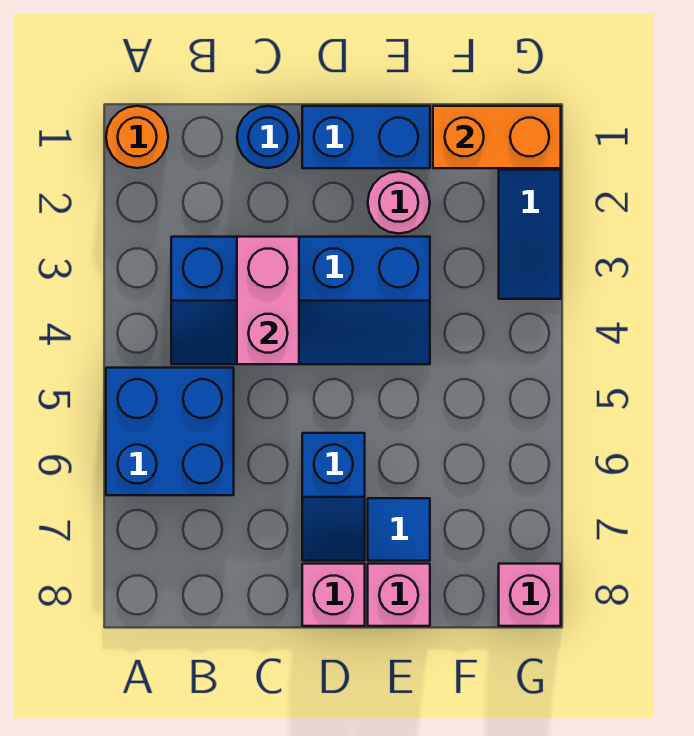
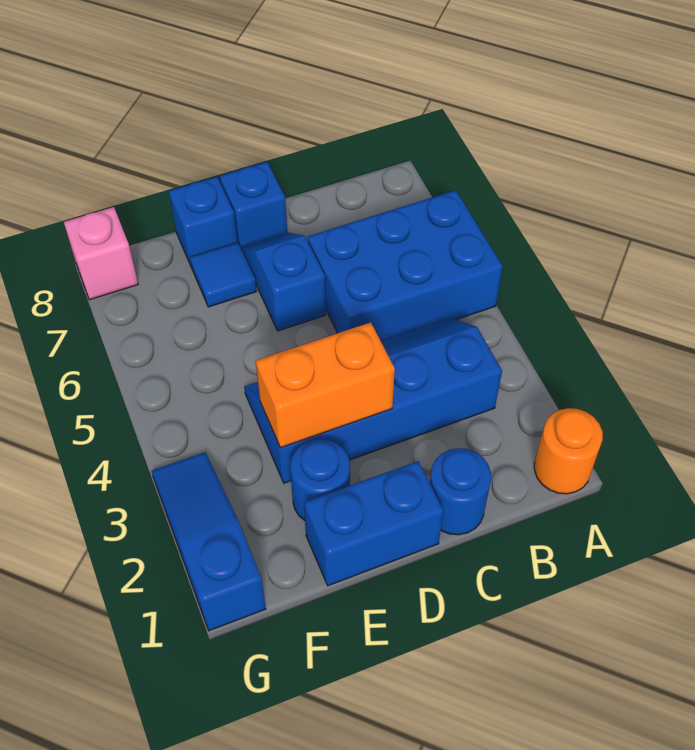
blue brick A5:B6 level 1 -> blue brick A5:C6 level 1
pink brick C3:C4 level 2 -> none
pink brick D8 level 1 -> blue brick D8 level 1
pink round brick E2 level 1 -> blue round brick E2 level 1
pink brick E8 level 1 -> blue brick E8 level 1
orange brick F1:G1 level 2 -> orange brick D3:E3 level 2

